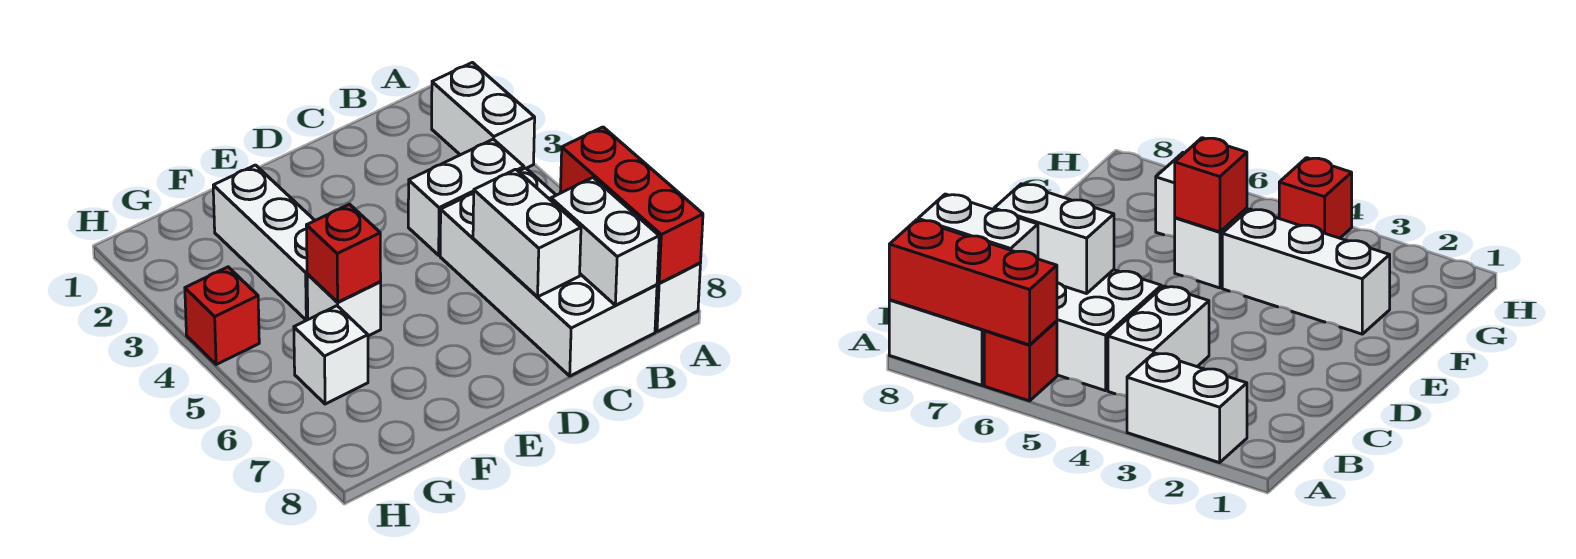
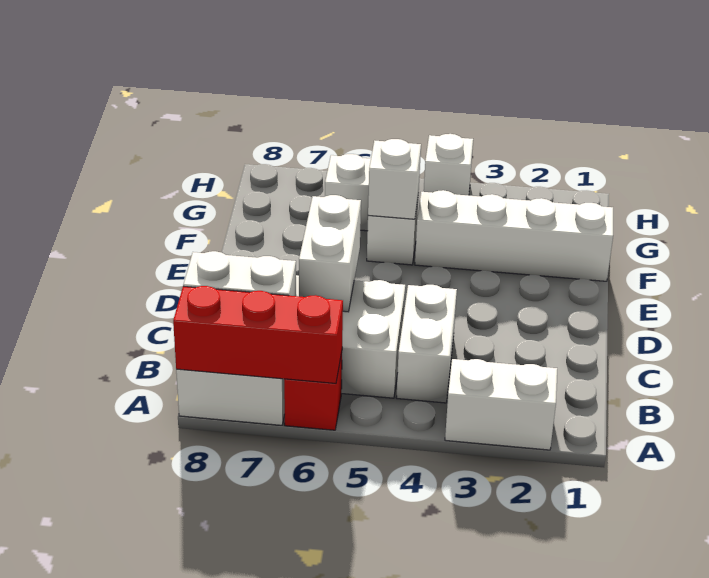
white brick C6:C7 level 2 -> white brick C6:D6 level 2
white brick F2:F4 level 1 -> white brick F1:F4 level 1
red brick F5 level 2 -> white brick F5 level 2
red brick H4 level 1 -> white brick H4 level 1

